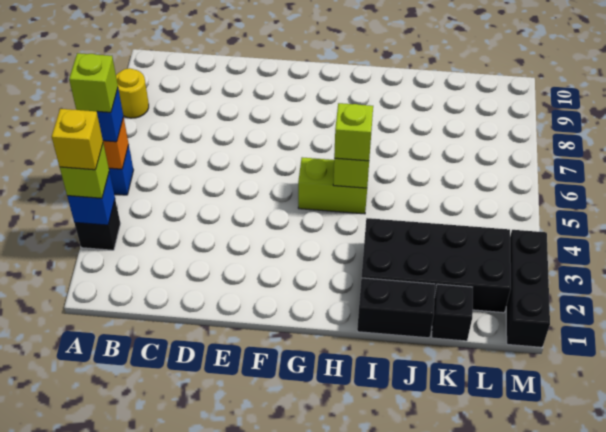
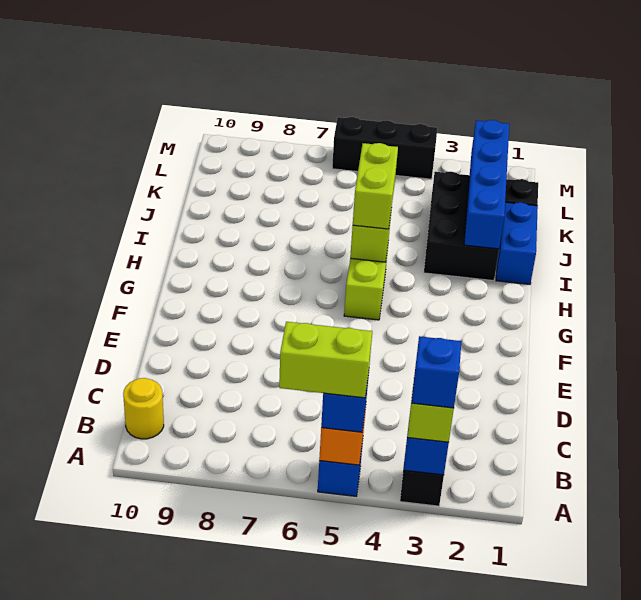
yellow brick A3 level 4 -> blue brick A3 level 4
lime brick A5 level 4 -> lime brick A5:A6 level 4
yellow round brick A8 level 1 -> yellow round brick B10 level 1
lime brick H5 level 3 -> lime brick H5:I5 level 3
black brick I1:J1 level 1 -> blue brick I1:J1 level 1
black brick I2:L3 level 1 -> black brick I2:K3 level 1
none -> blue brick I2:L2 level 2
black brick M1:M3 level 1 -> black brick M4:M6 level 1

